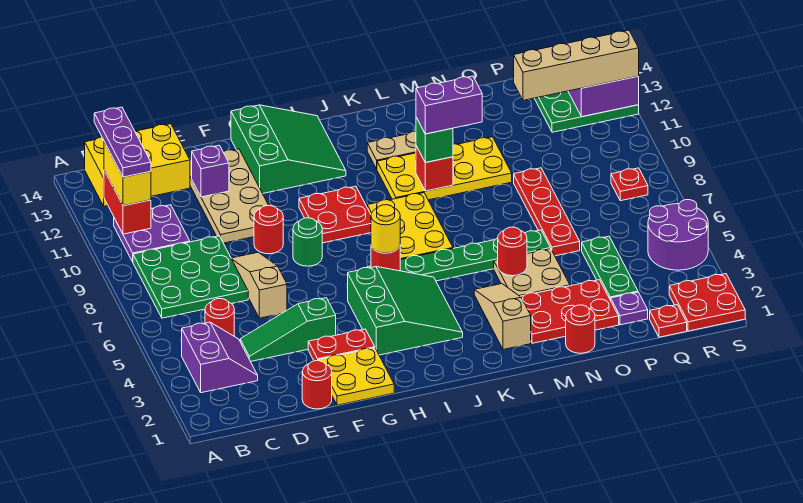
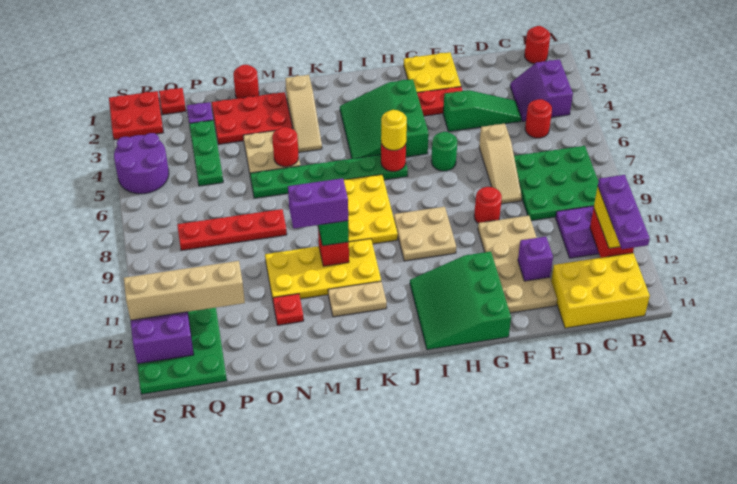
red round brick E1 level 1 -> red round brick B1 level 1
green round brick G8 level 1 -> green round brick G6 level 1
red plate H9:I10 level 1 -> tan plate H9:I10 level 1
red plate O6:O9 level 1 -> red plate N8:Q8 level 1
red plate R8 level 1 -> red plate N12 level 1

